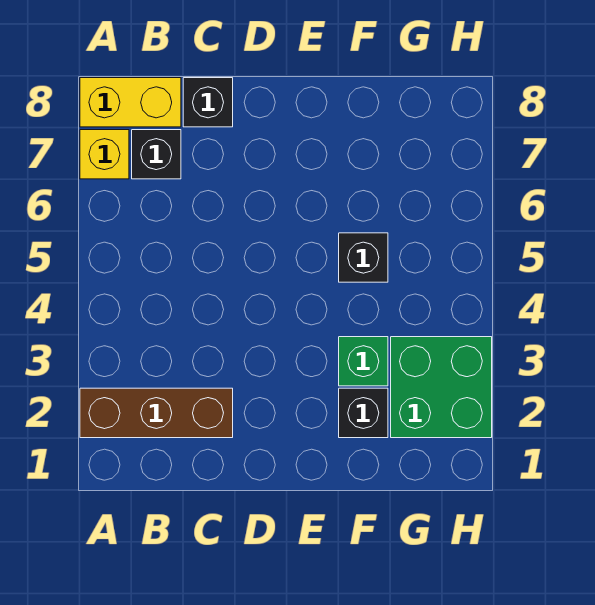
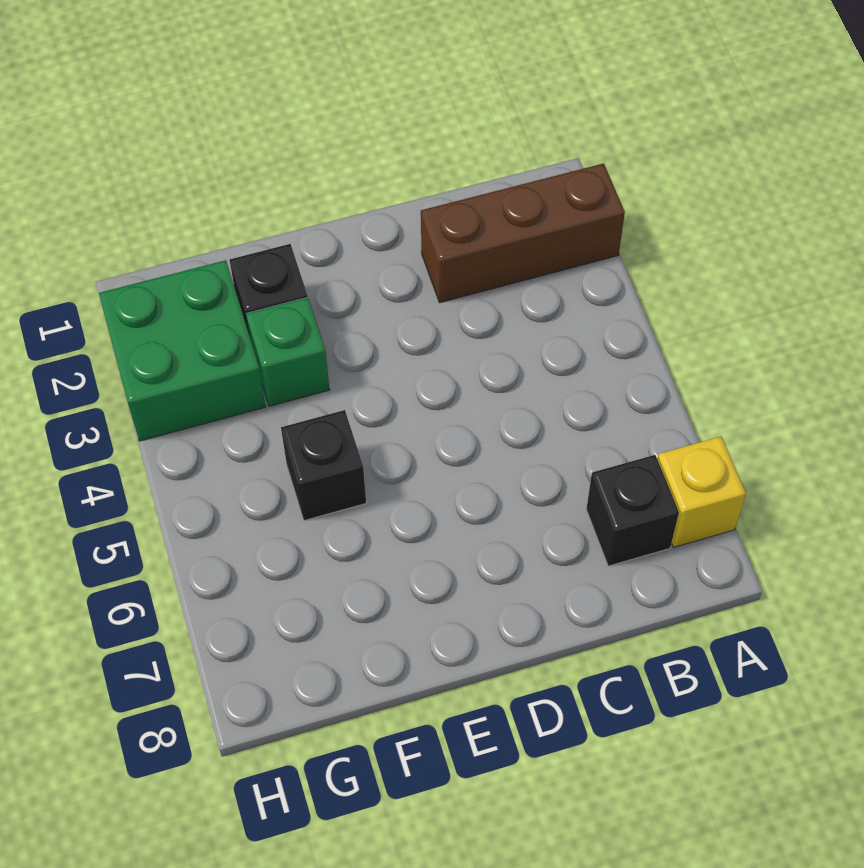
yellow brick A8:B8 level 1 -> none
black brick C8 level 1 -> none

